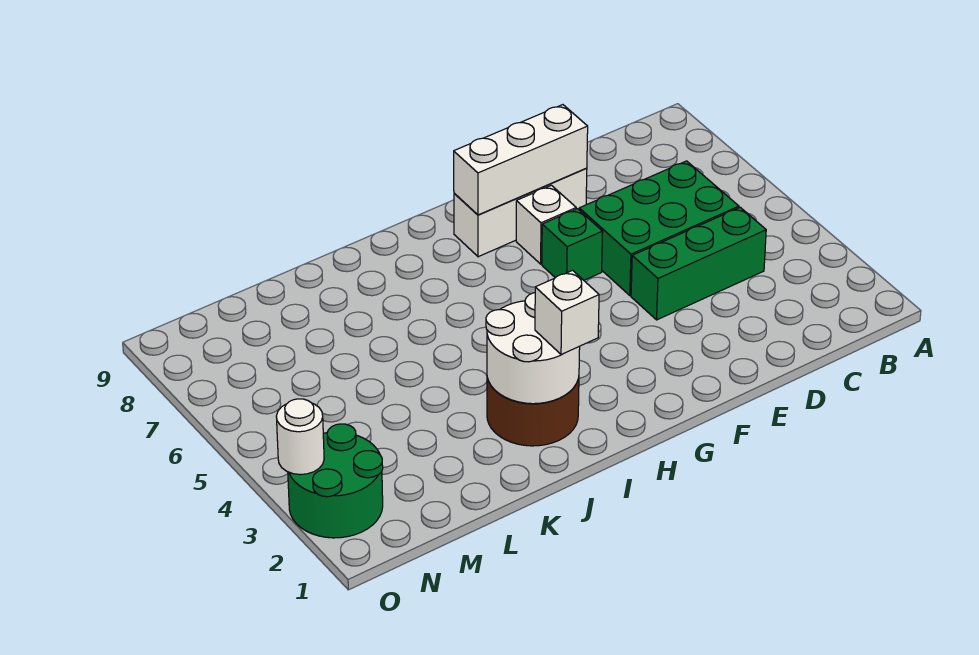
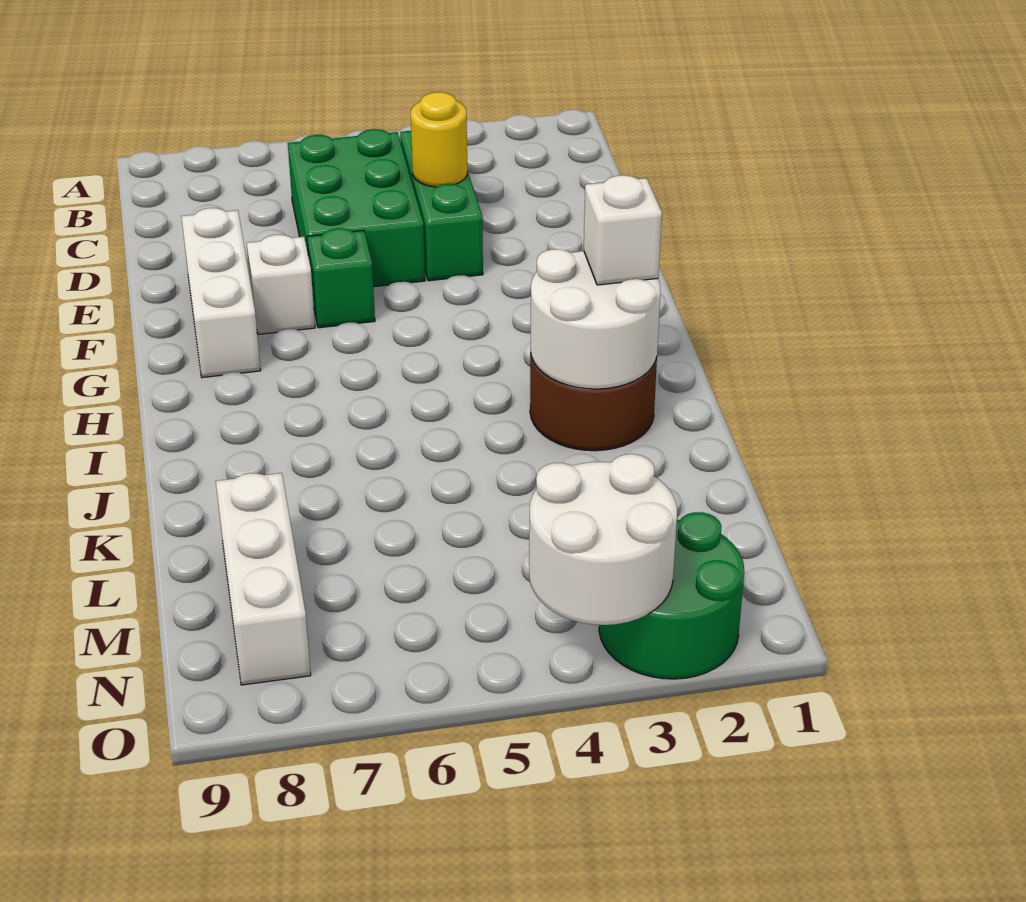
none -> yellow round brick D4 level 2
white brick E8:G8 level 2 -> white brick L8:N8 level 1
white round brick O3 level 2 -> white round brick N3:O4 level 2

